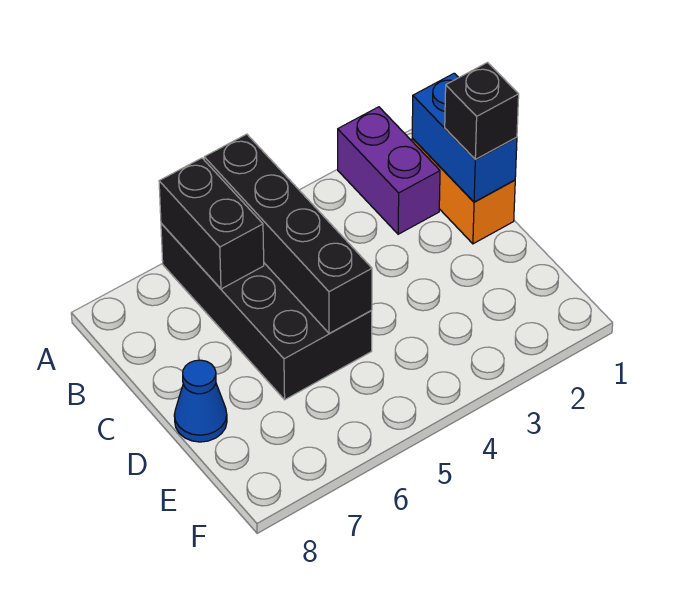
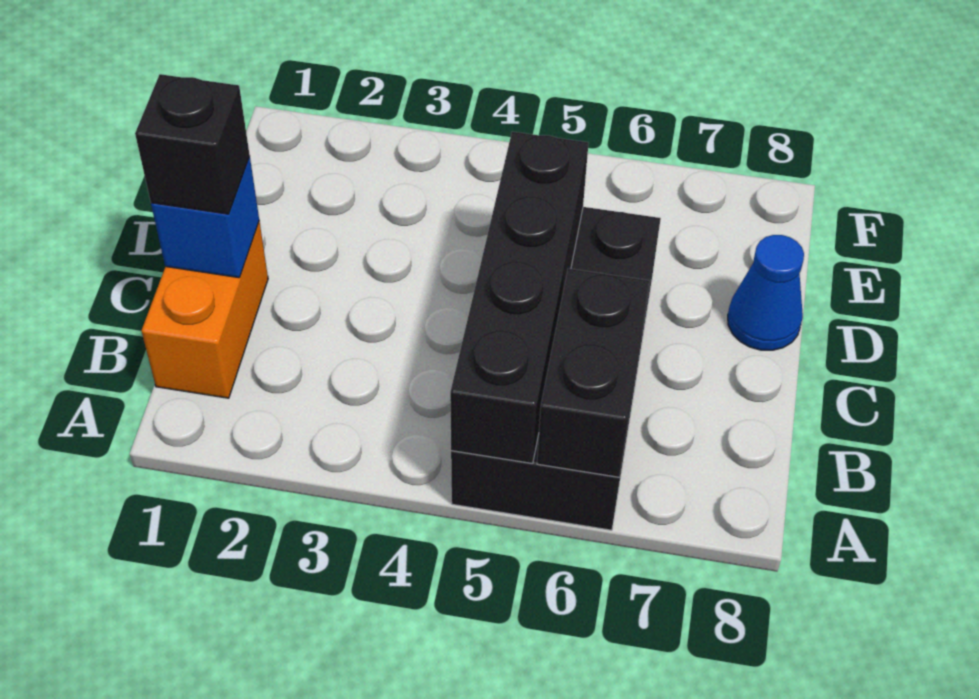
purple brick A2:B2 level 1 -> none
blue brick B1:C1 level 2 -> blue brick C1 level 2

